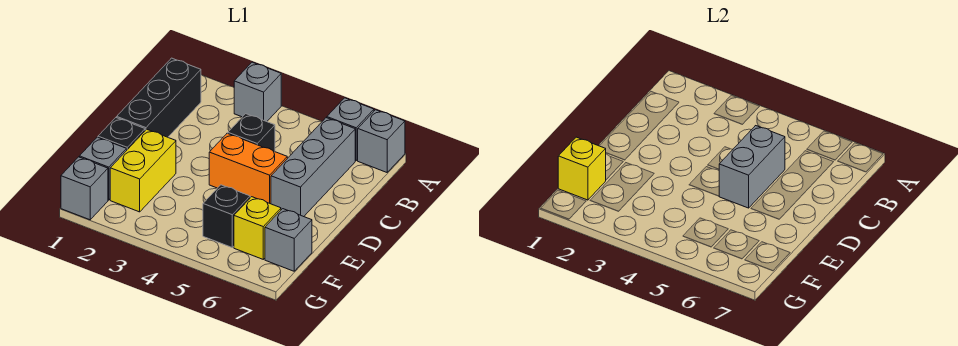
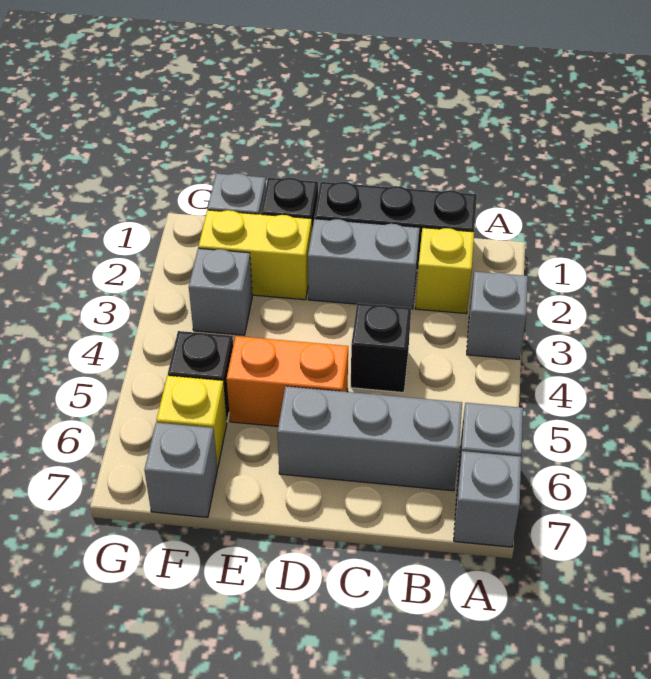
grey brick C5:D5 level 2 -> grey brick C2:D2 level 1
orange brick D4:D5 level 1 -> orange brick D5:E5 level 1
yellow brick F1 level 2 -> yellow brick B2 level 1
grey brick G1 level 1 -> grey brick F3 level 1

